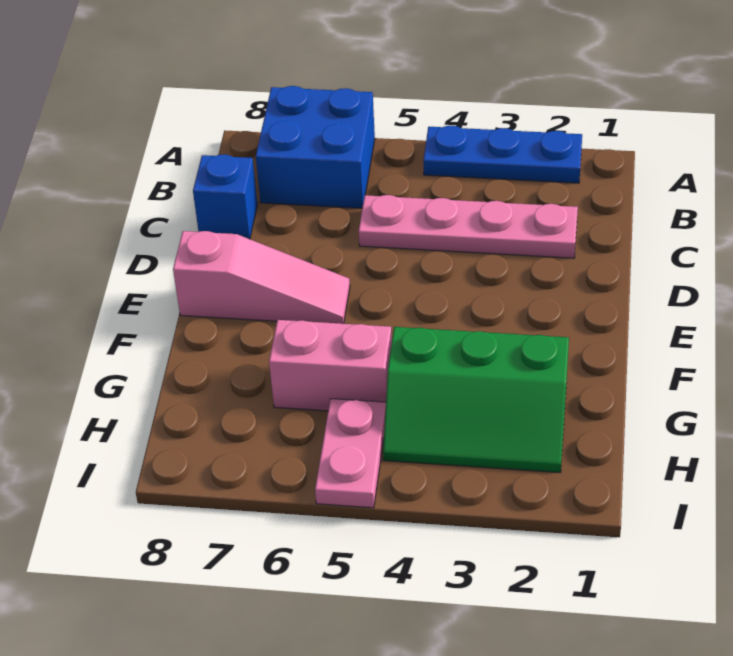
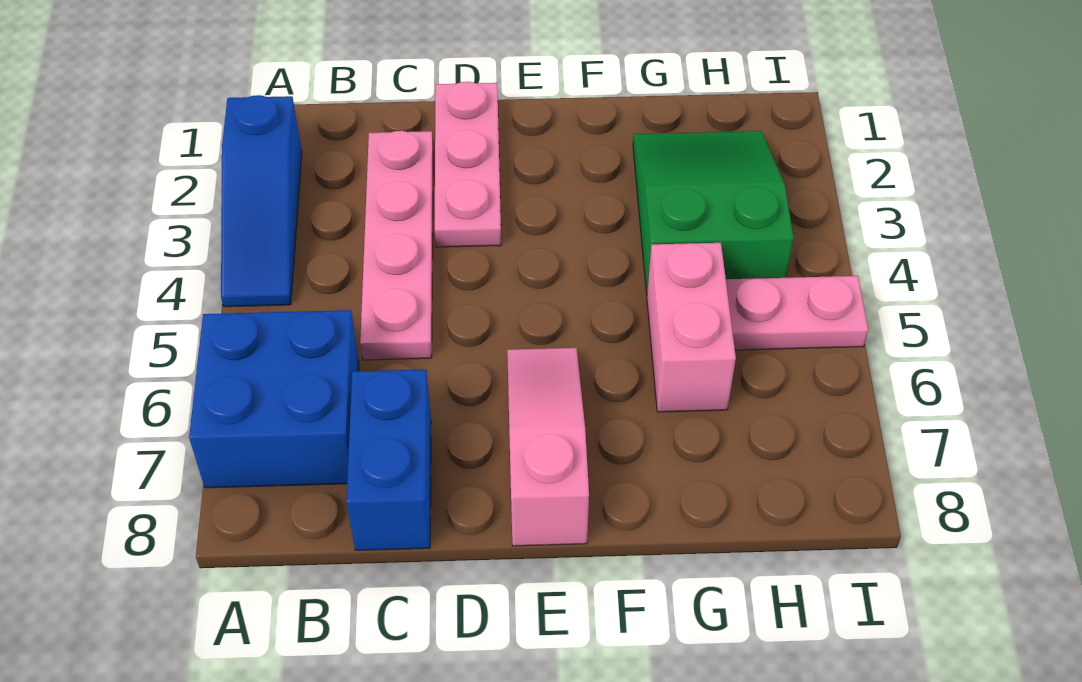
blue plate A2:A4 level 1 -> blue slope A2:A4 level 1 top 2
blue brick C8 level 1 -> blue brick C7:C8 level 1
none -> pink plate D1:D3 level 1
green slope G2:H4 level 1 top G -> green slope G2:H4 level 1 top 4

